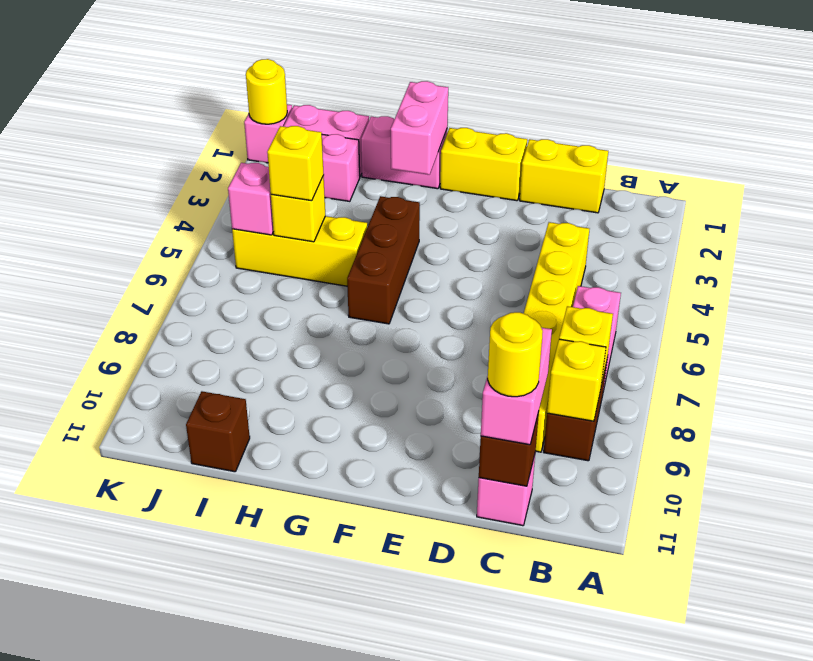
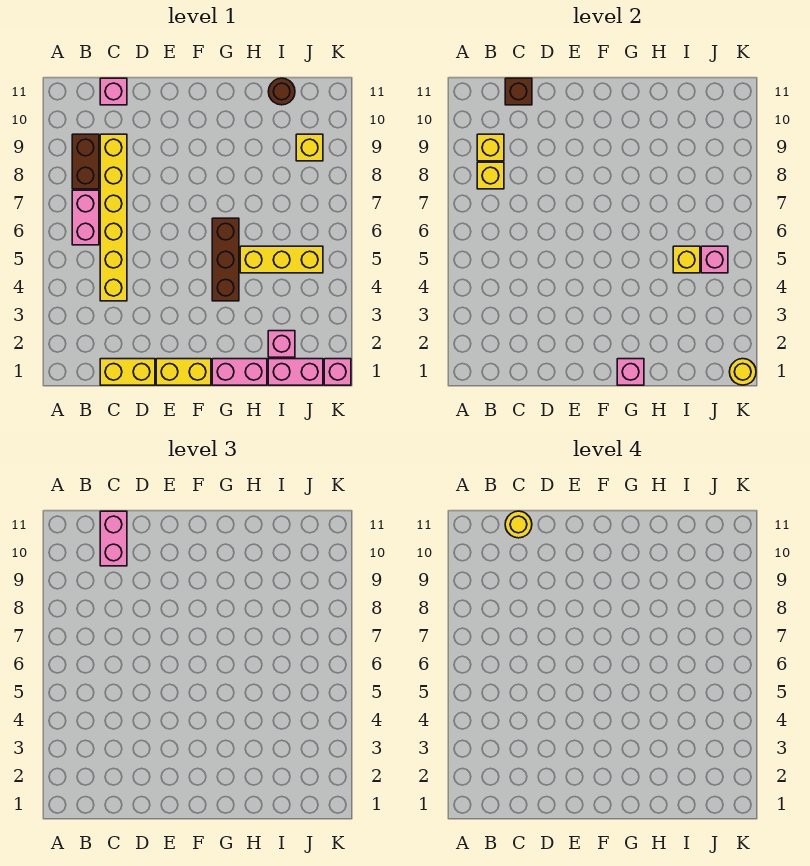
pink brick G1:G2 level 2 -> pink brick G1 level 2
yellow brick I5 level 3 -> yellow brick J9 level 1
brown brick I11 level 1 -> brown round brick I11 level 1

